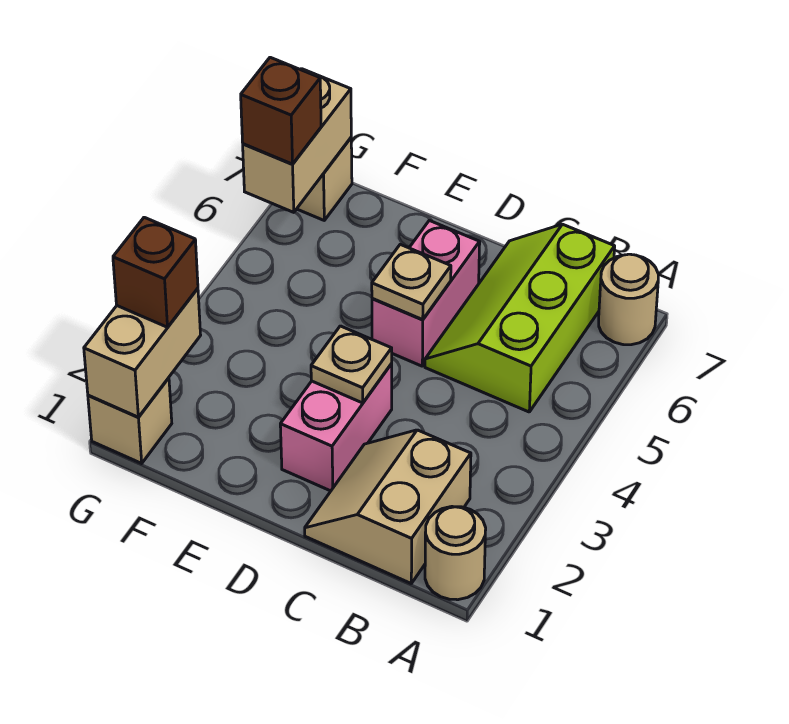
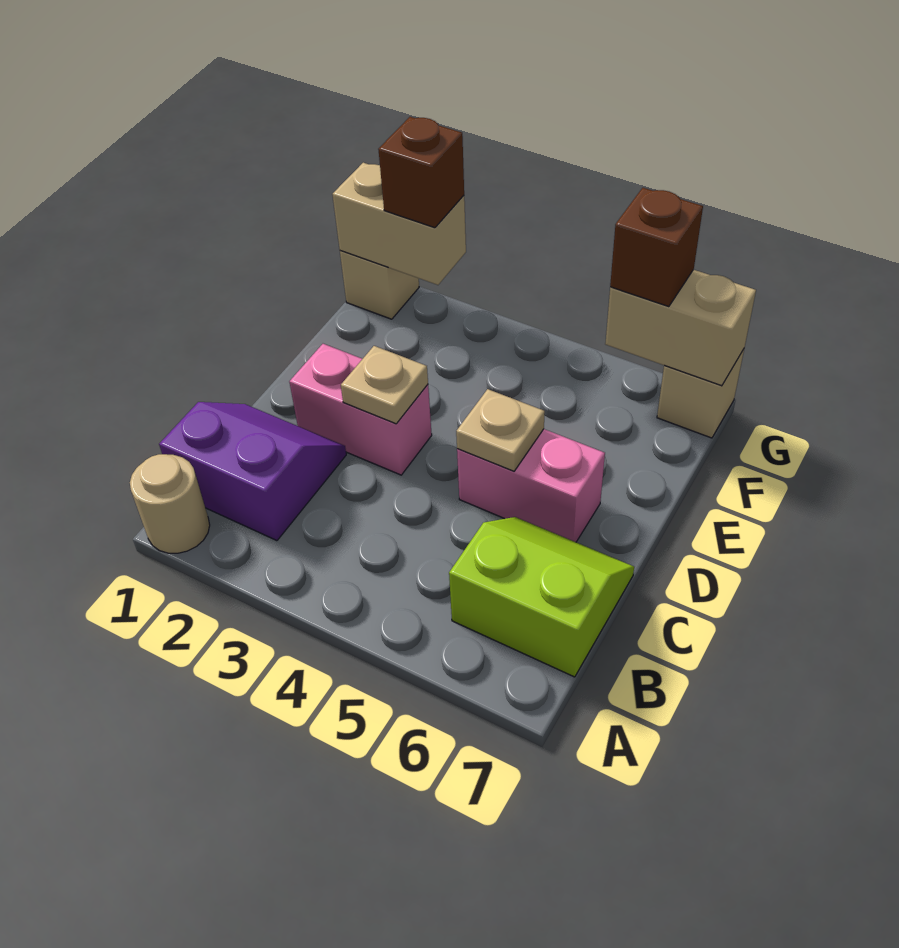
tan round brick A7 level 1 -> none
tan slope B1:C2 level 1 top B -> purple slope B1:C2 level 1 top B
lime slope B5:C7 level 1 top B -> lime slope B6:C7 level 1 top B

